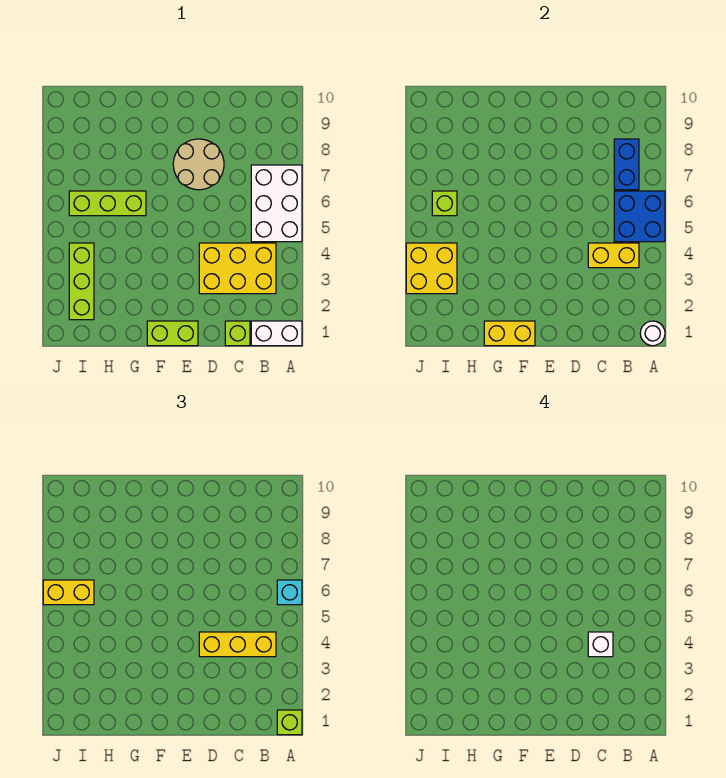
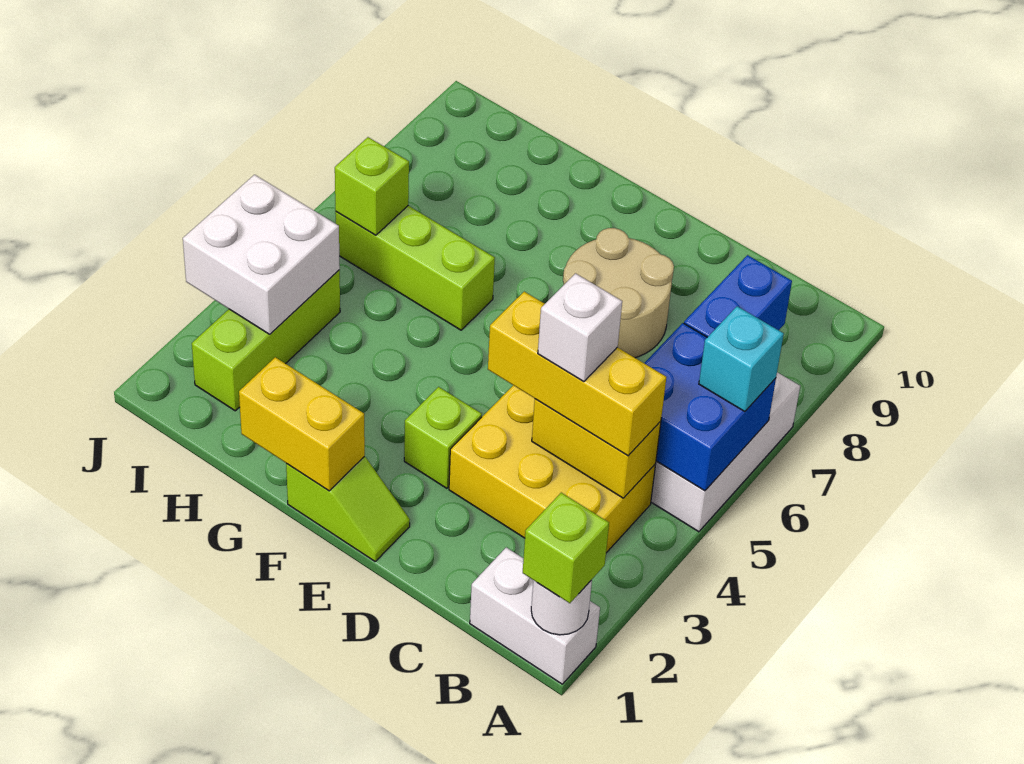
lime brick C1 level 1 -> lime brick E3 level 1
lime brick E1:F1 level 1 -> lime slope E1:F1 level 1 top F
yellow brick I3:J4 level 2 -> white brick I3:J4 level 2
yellow brick I6:J6 level 3 -> none

